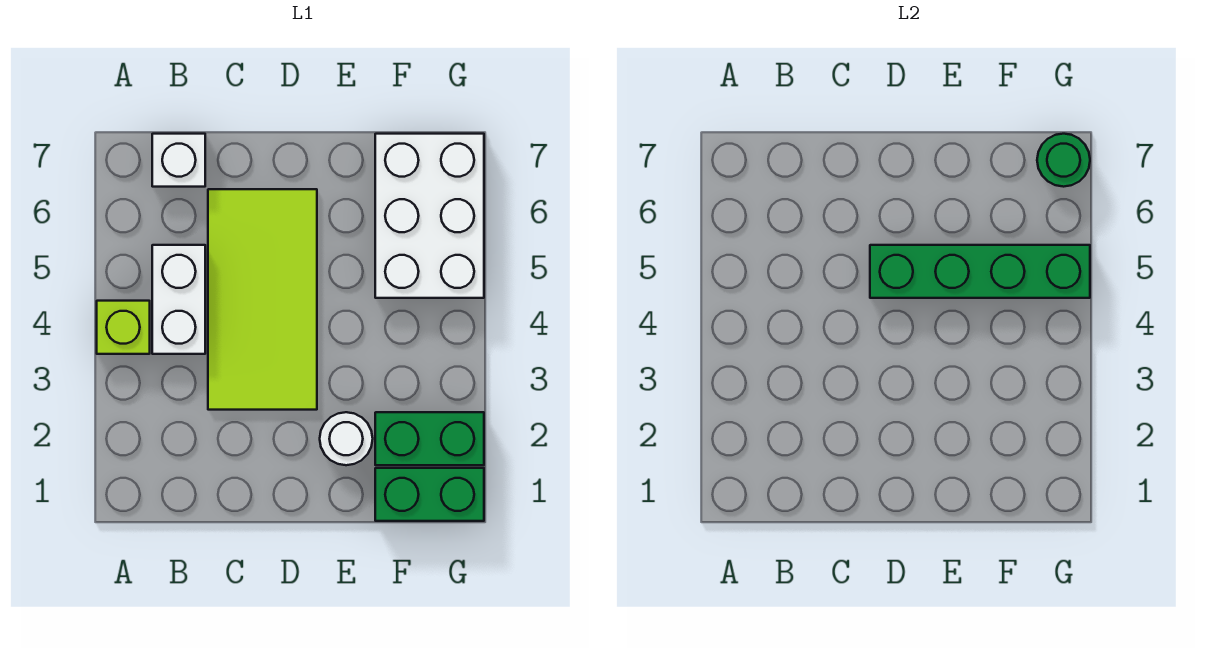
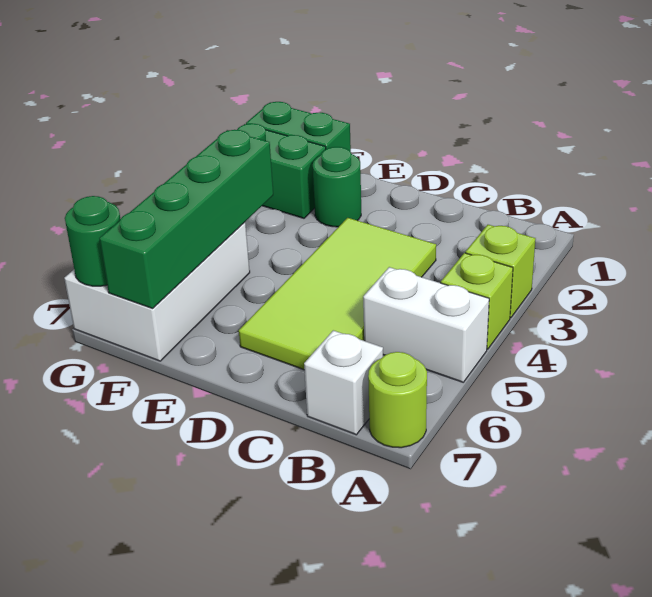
none -> lime brick A3 level 1
none -> lime round brick A7 level 1
white brick B4:B5 level 1 -> white brick A5:B5 level 1
green brick D5:G5 level 2 -> green brick F4:F7 level 2
white round brick E2 level 1 -> green round brick E2 level 1

